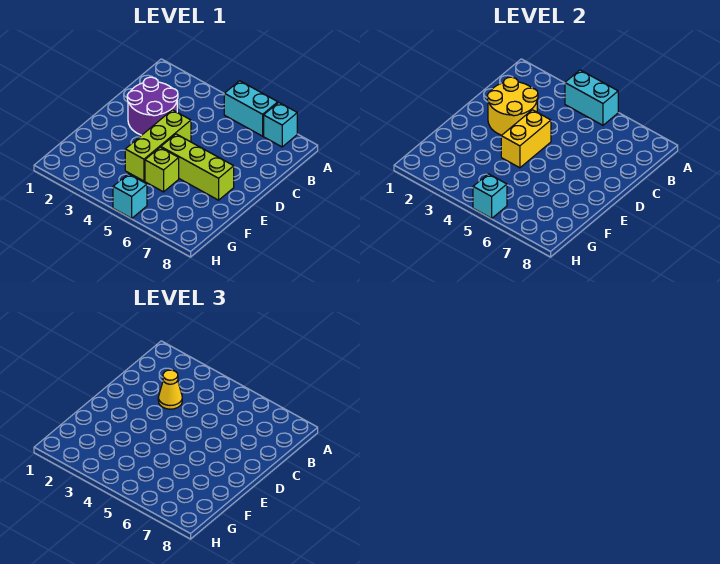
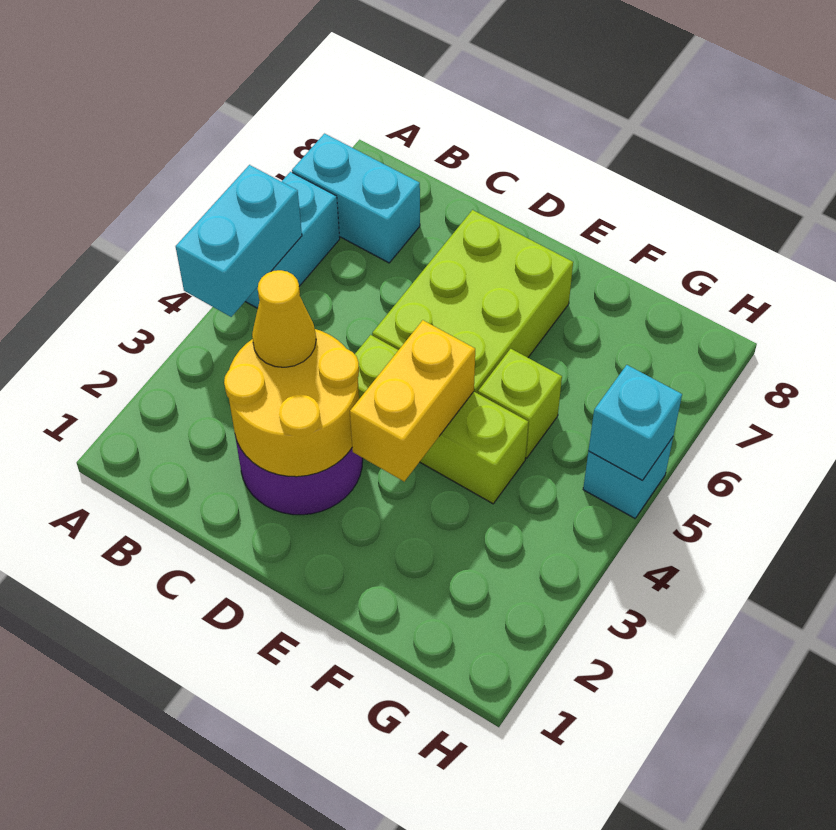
cyan brick A7 level 1 -> cyan brick A7:B7 level 1
yellow brick D4:E4 level 2 -> yellow brick E3:E4 level 2
lime brick E5:E7 level 1 -> lime brick D5:E7 level 1

